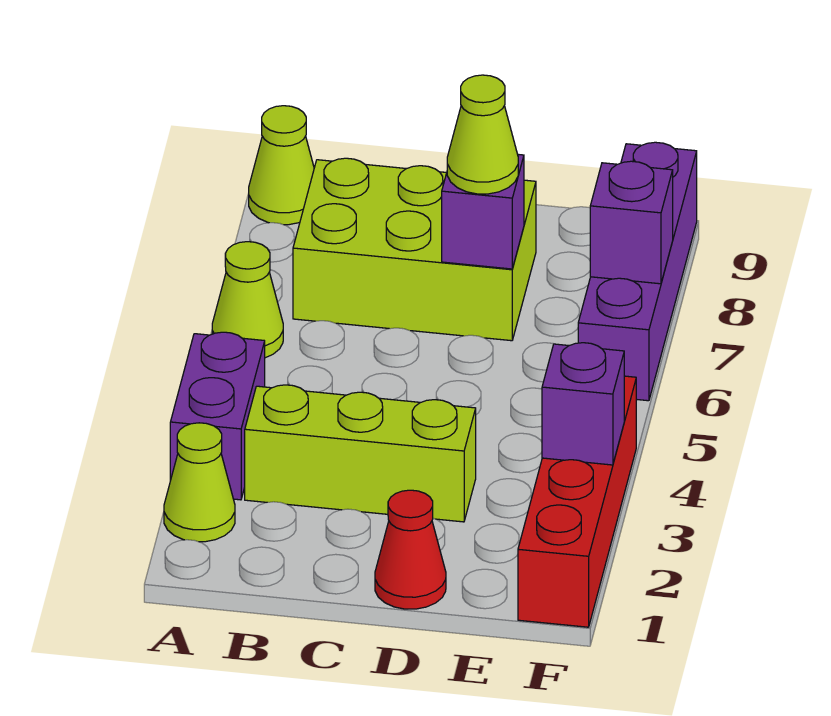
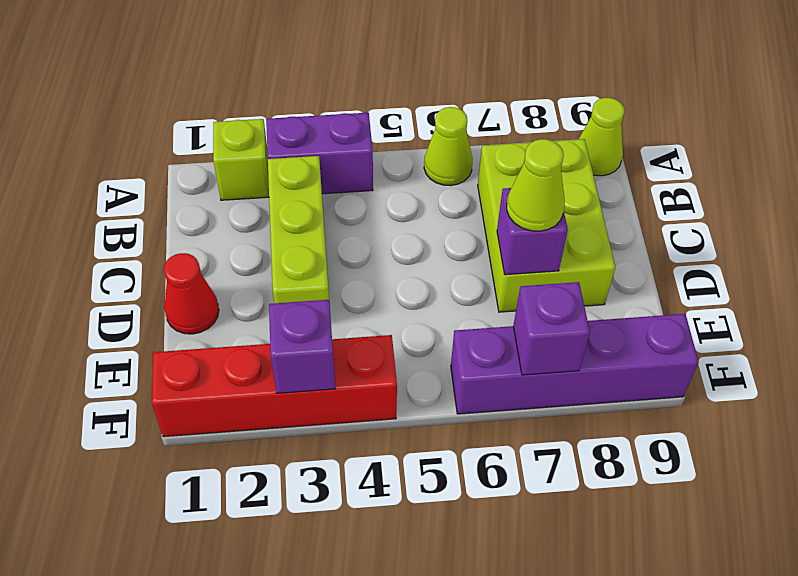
lime cone A2 level 1 -> lime brick A2 level 1

